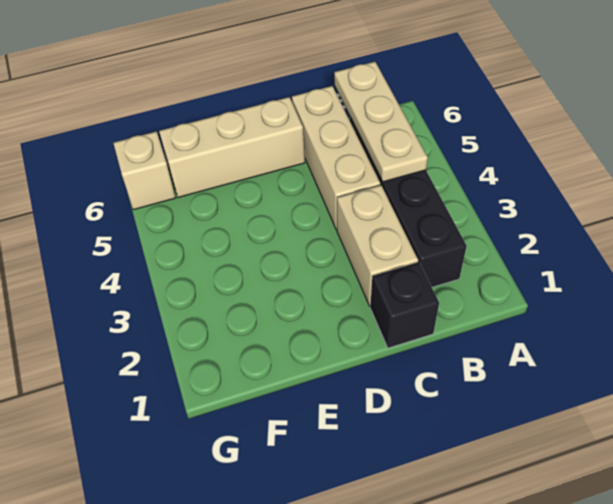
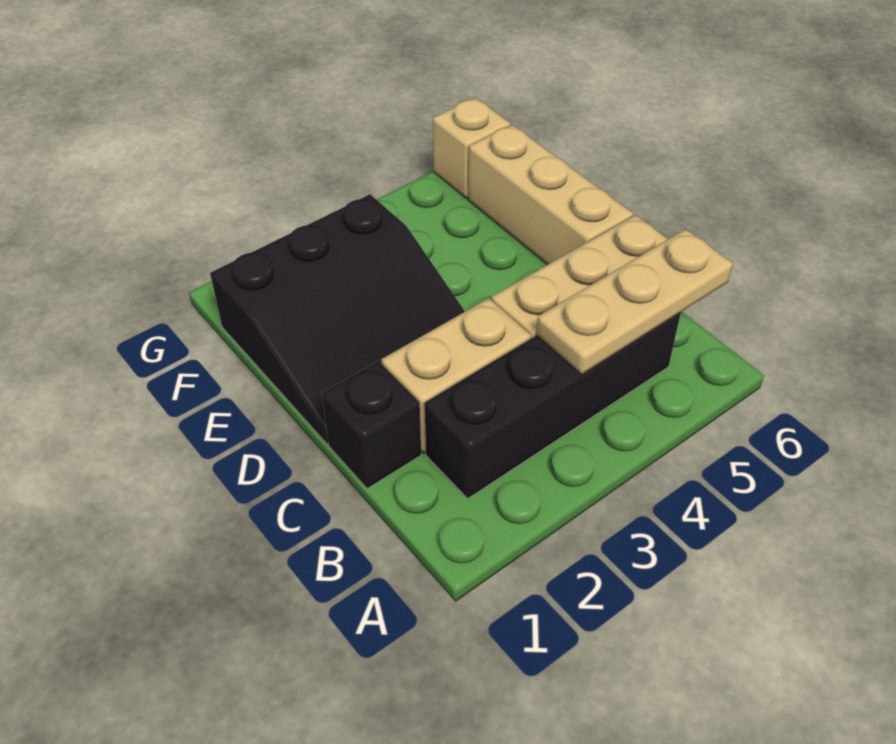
none -> black slope D1:F3 level 1 top F

